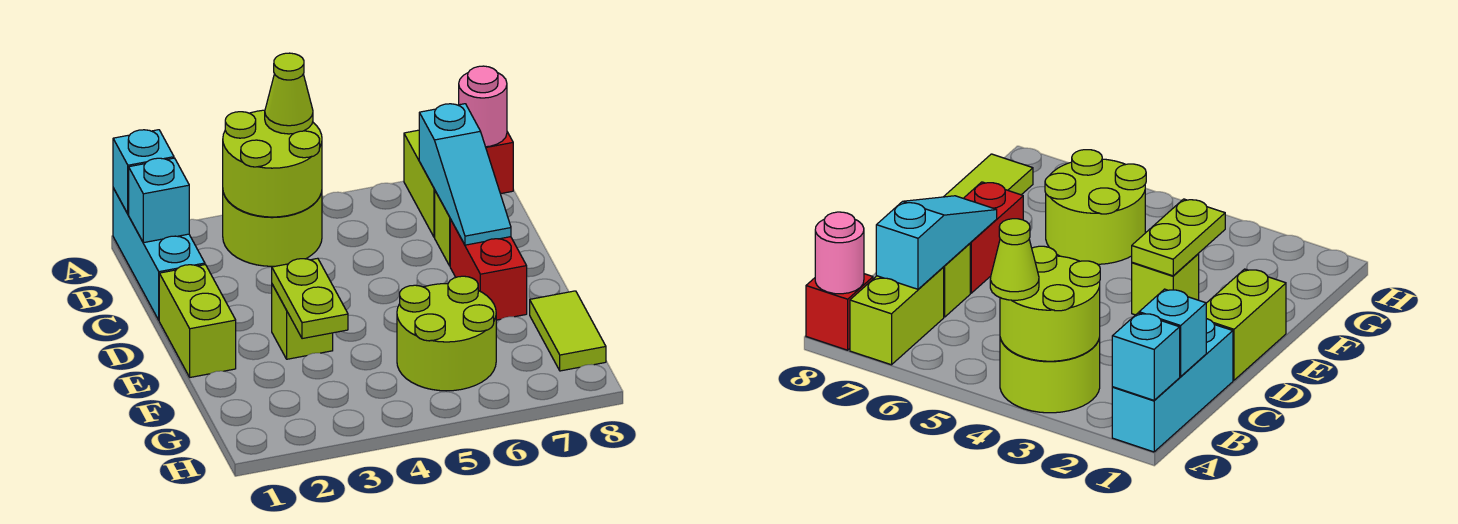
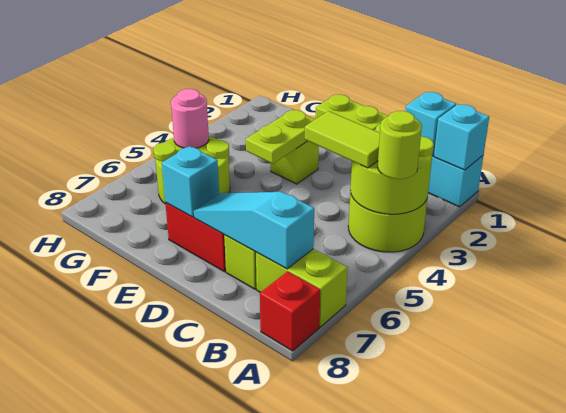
lime cone A4 level 3 -> lime round brick A4 level 3
pink round brick A8 level 2 -> pink round brick G5 level 2
lime plate E3:F3 level 2 -> lime plate E3:E4 level 2
none -> cyan brick E7 level 2
lime tile F8:G8 level 1 -> lime tile B4:C4 level 3

